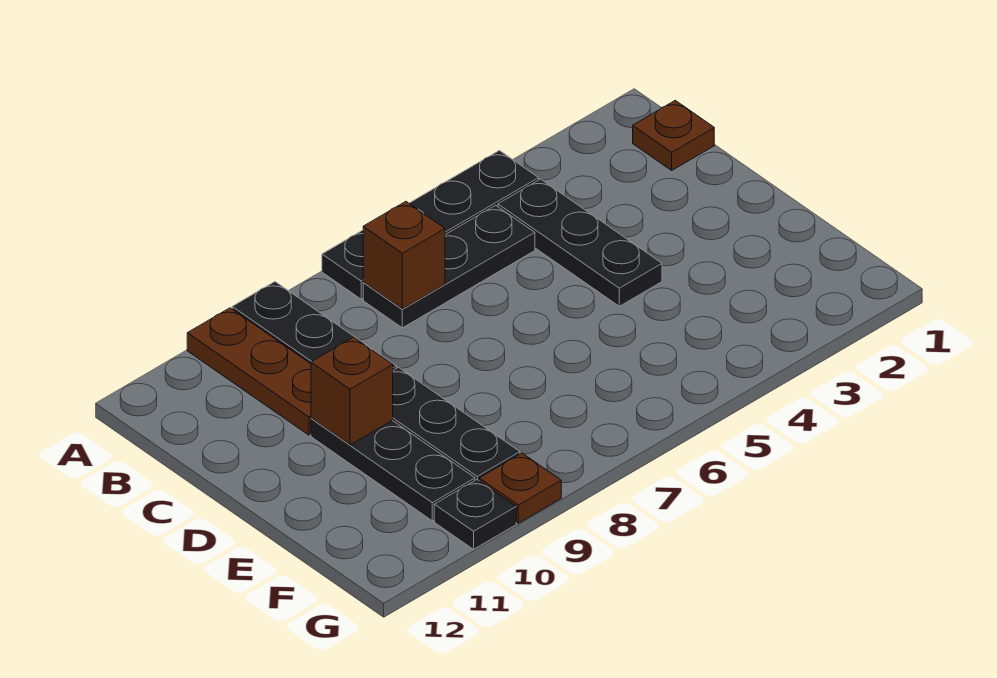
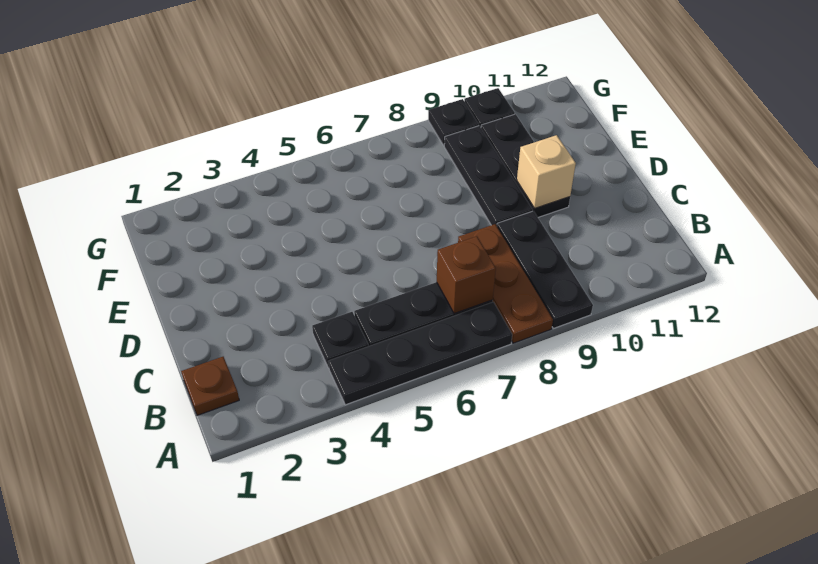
brown plate A10:C10 level 1 -> brown plate A8:C8 level 1
black plate B4:D4 level 1 -> black plate B4 level 1
brown brick D10 level 2 -> tan brick D10 level 2
brown plate G9 level 1 -> black plate G9 level 1

